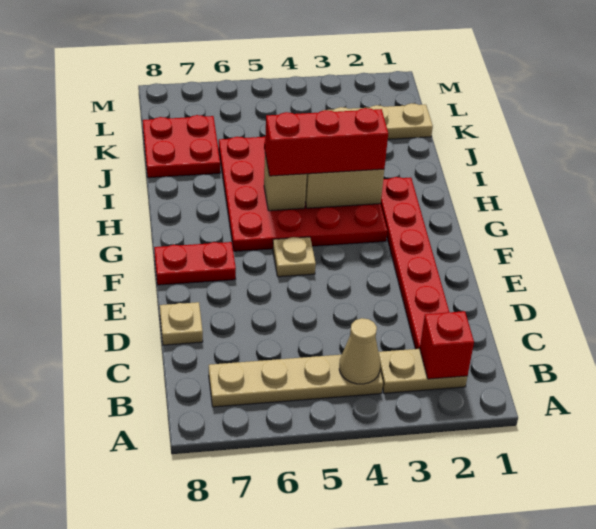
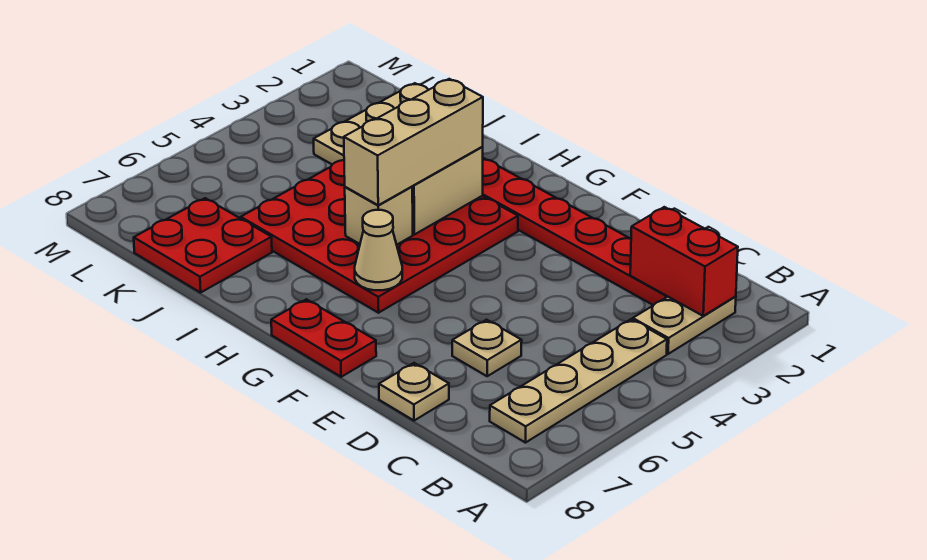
red brick B2 level 2 -> red brick B2:C2 level 2
tan cone B4 level 2 -> tan cone G6 level 2
tan plate F5 level 1 -> tan plate D6 level 1
red plate F7:F8 level 1 -> red plate F8:G8 level 1
red brick H3:H5 level 3 -> tan brick H3:H5 level 3

